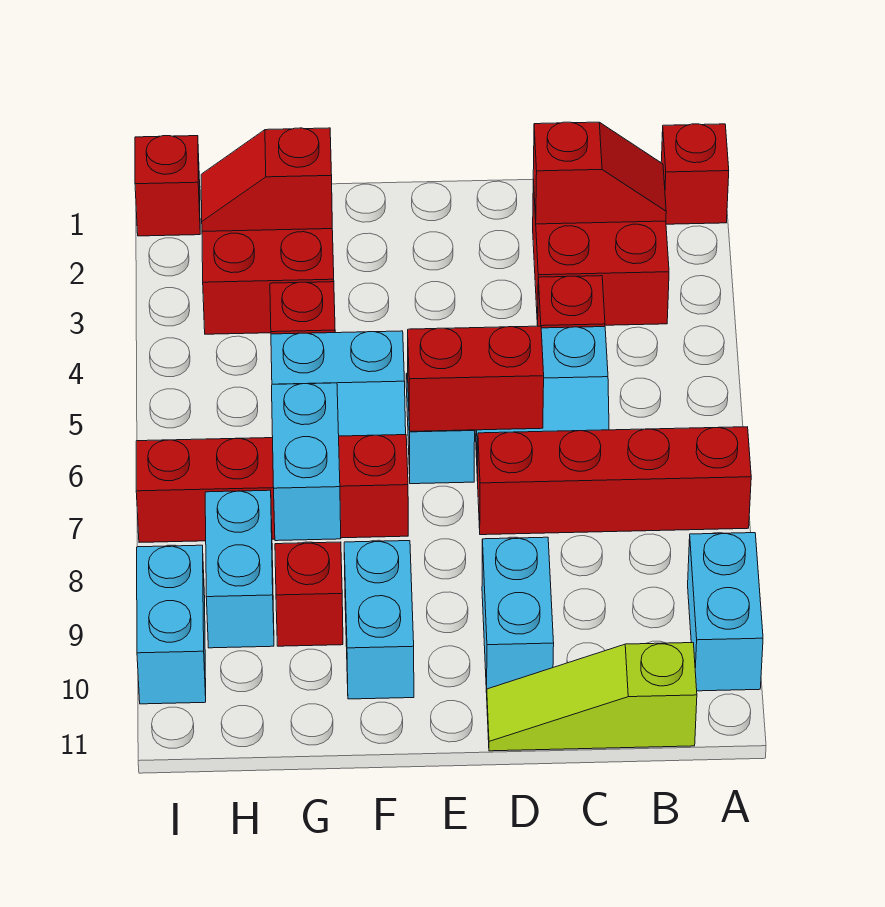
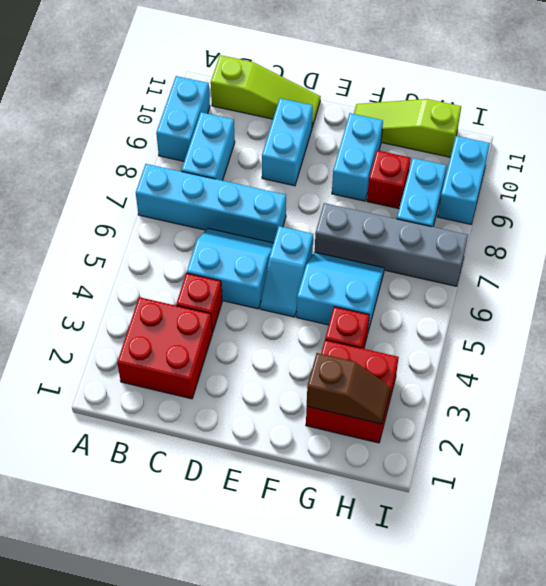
red brick A1 level 1 -> none
red brick A7:D7 level 1 -> cyan brick A7:D7 level 1
red slope B2:C2 level 2 top C -> none
red brick D6:E6 level 2 -> none
red brick F7:I7 level 1 -> grey brick F7:I7 level 1
none -> lime slope F11:H11 level 1 top H
red slope G2:H2 level 2 top G -> brown slope G2:H2 level 2 top G
cyan brick G7:G8 level 2 -> cyan brick B8:B9 level 1
red brick I1 level 1 -> none

